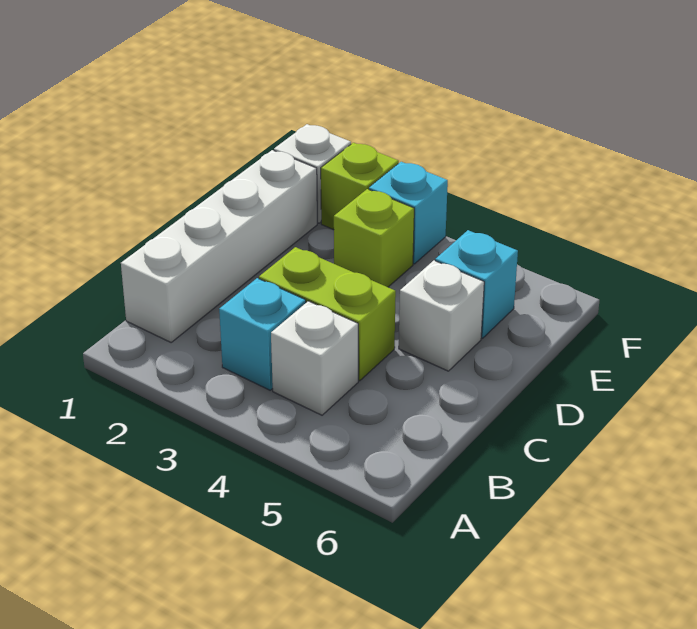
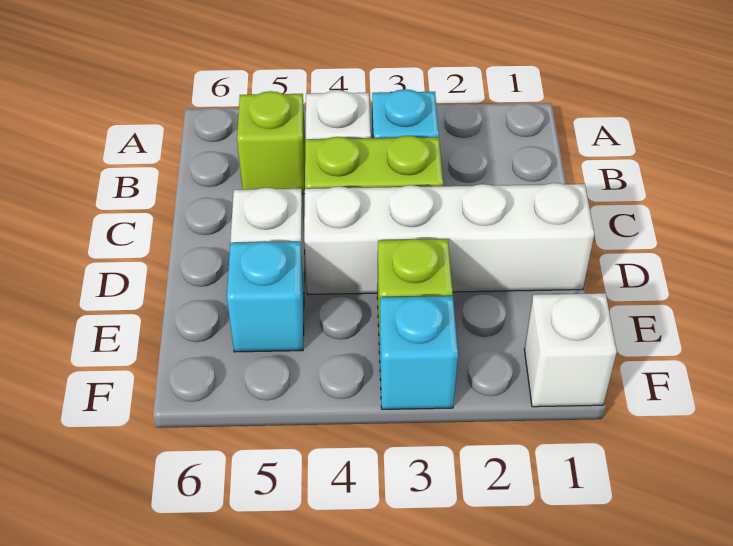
white brick B1:E1 level 1 -> white brick D1:D4 level 1
lime brick F2 level 1 -> lime brick B5 level 1

